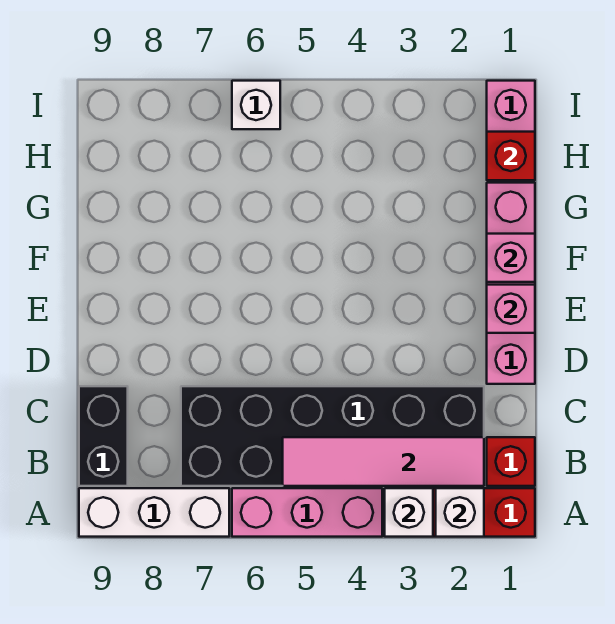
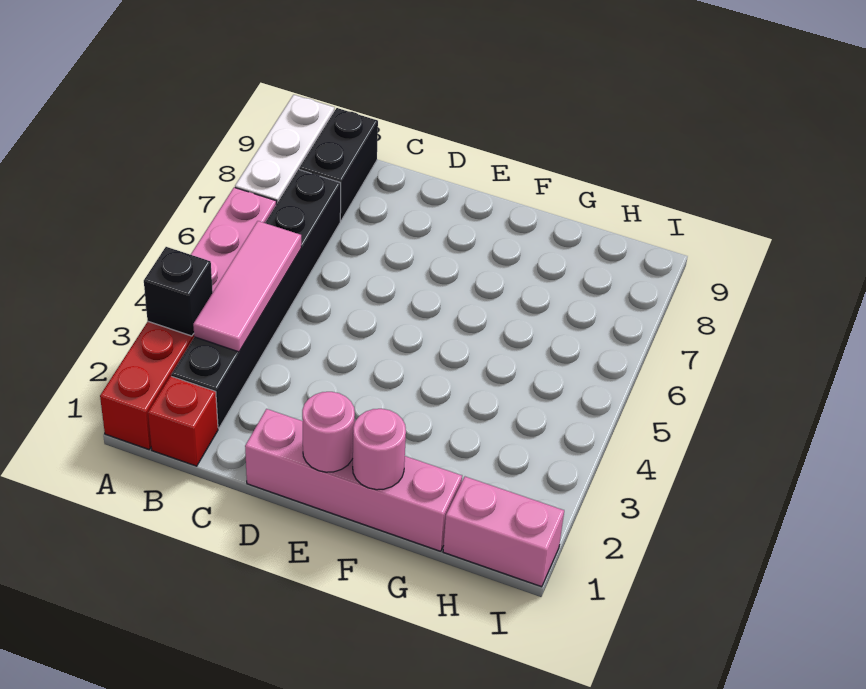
white brick A2 level 2 -> none
white brick A3 level 2 -> black brick A3 level 2
black brick B2:C7 level 1 -> black brick B2:B7 level 1
pink tile B2:B5 level 2 -> pink tile B3:B5 level 2
black brick B9:C9 level 1 -> black brick B8:B9 level 1
pink brick E1 level 2 -> pink round brick E1 level 2
pink brick F1 level 2 -> pink round brick F1 level 2
red brick H1 level 2 -> none
white brick I6 level 1 -> none

